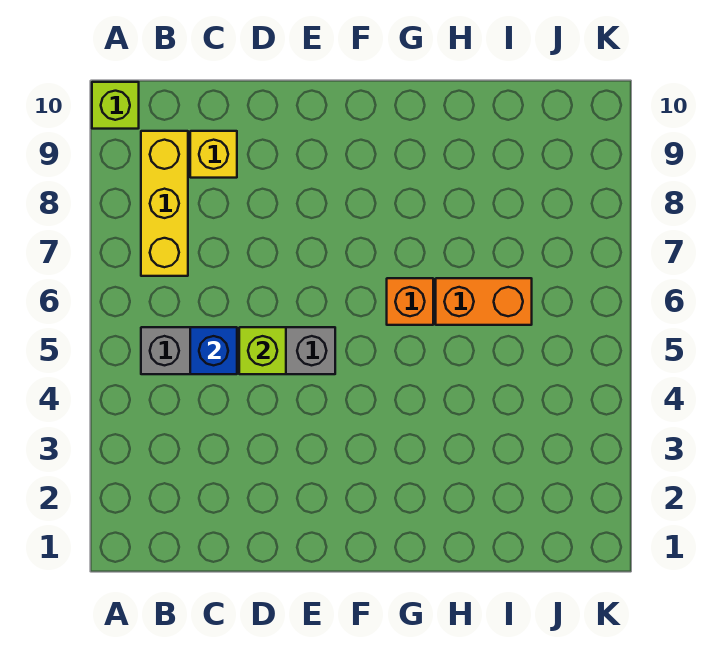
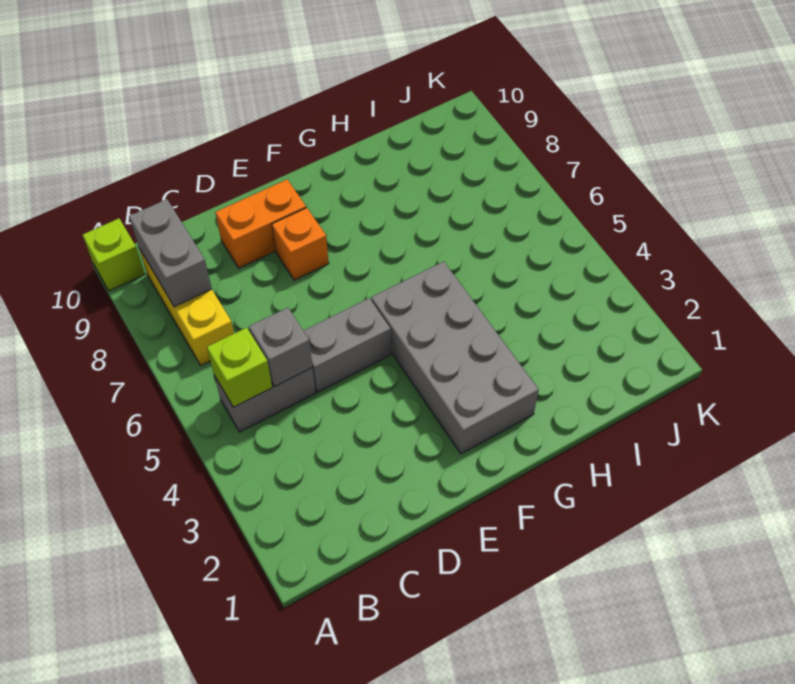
none -> grey brick B8:B9 level 2
blue brick C5 level 2 -> grey brick C5 level 2
yellow brick C9 level 1 -> none
lime brick D5 level 2 -> lime brick B5 level 2
none -> grey brick F2:G5 level 1
orange brick G6 level 1 -> orange brick E8 level 1
orange brick H6:I6 level 1 -> orange brick D9:E9 level 1

